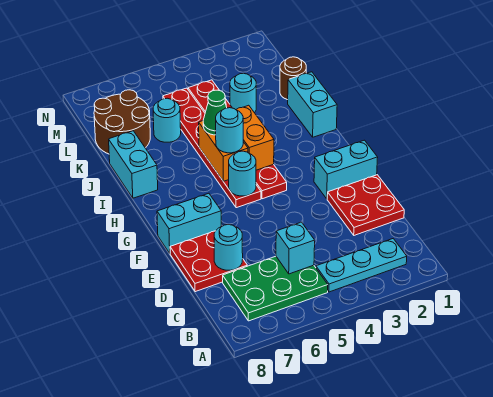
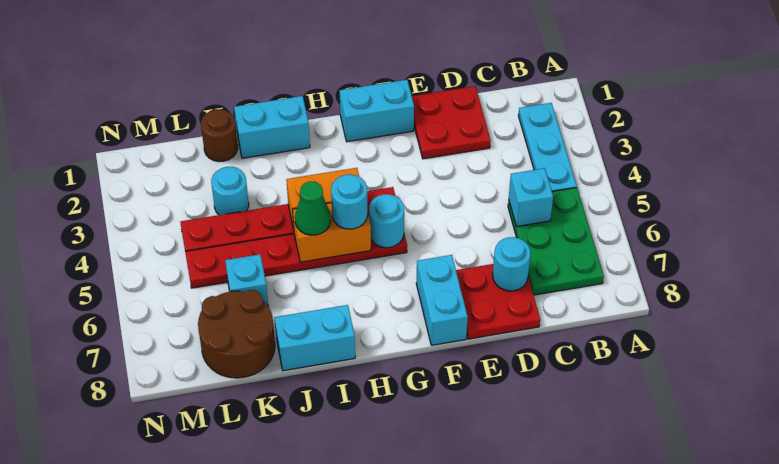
cyan brick F1:F2 level 1 -> cyan brick F1:G1 level 1
cyan round brick K6 level 1 -> cyan brick K6 level 1

